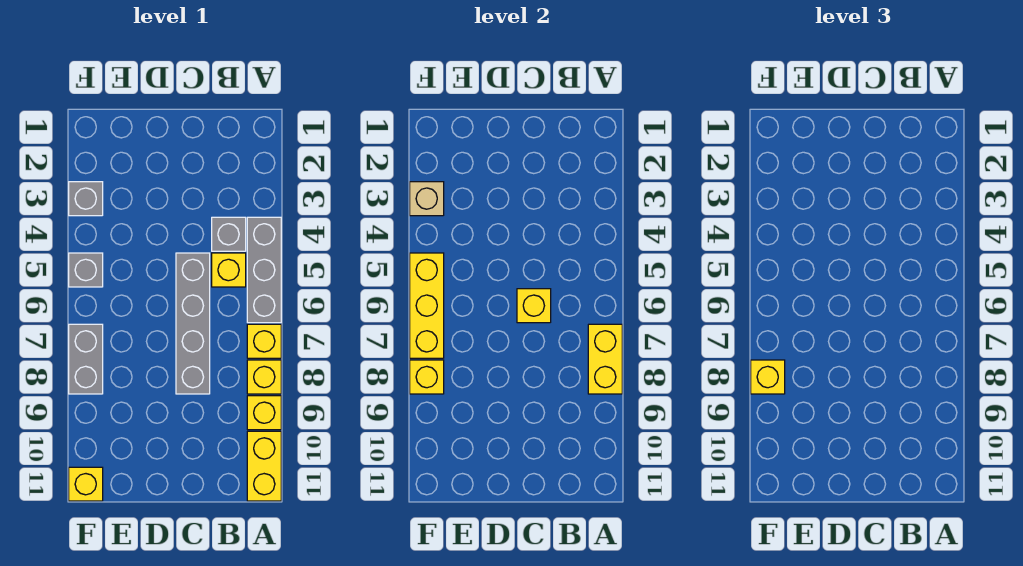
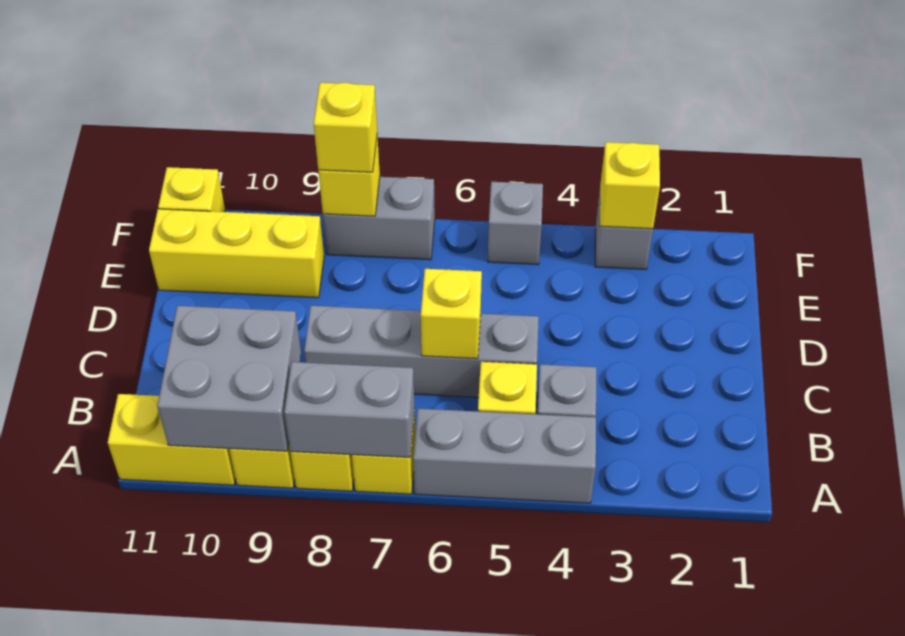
yellow brick A7:A8 level 2 -> grey brick A7:A8 level 2
none -> grey brick A9:B10 level 2
tan brick F3 level 2 -> yellow brick F3 level 2
yellow brick F5:F7 level 2 -> yellow brick E9:E11 level 1

